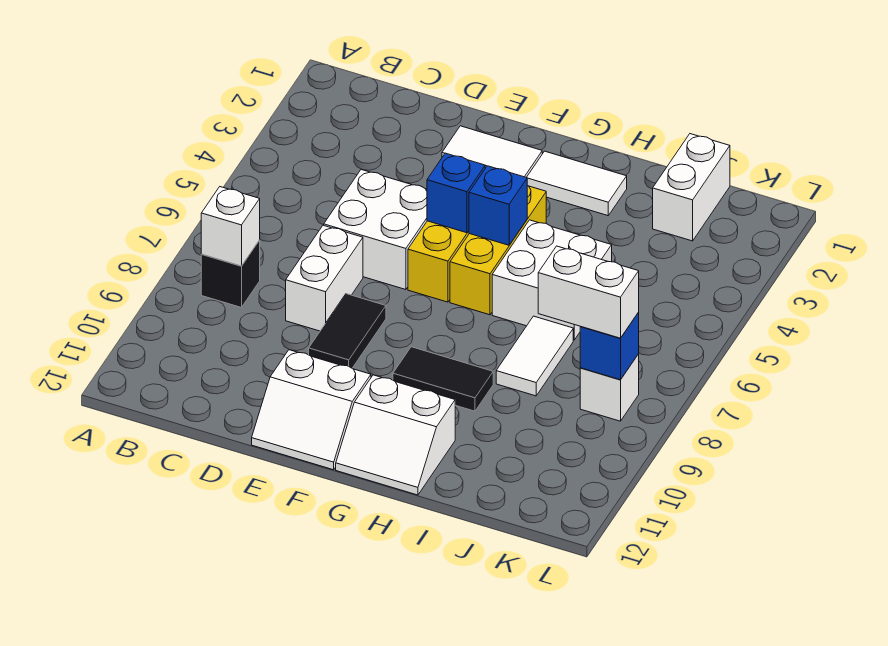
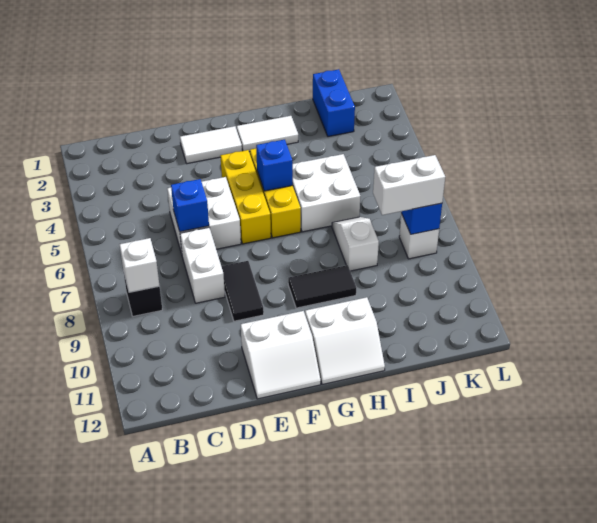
blue brick F5 level 2 -> blue brick D6 level 2
white tile I7:I8 level 1 -> white slope I7:I8 level 1 top 8
white brick J1:J2 level 1 -> blue brick J1:J2 level 1

